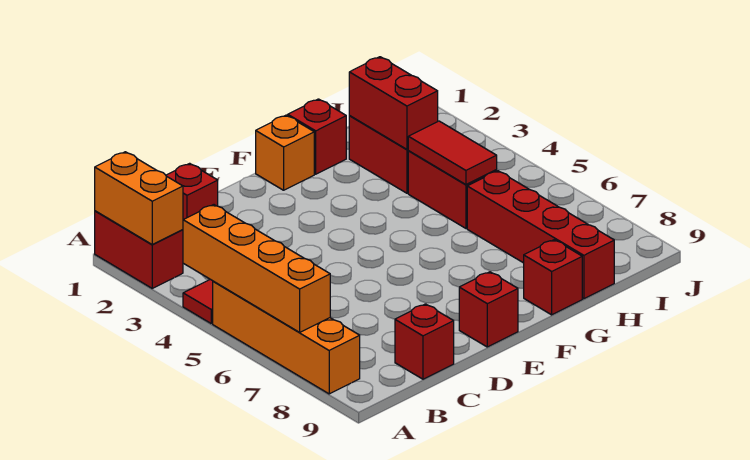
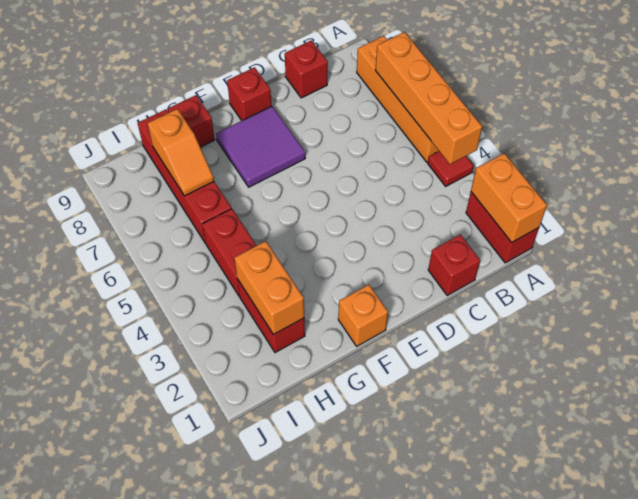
none -> purple tile E7:F8 level 1
red brick G1 level 1 -> none
red brick H2:H3 level 2 -> orange brick H2:H3 level 2
red tile H4:H5 level 2 -> none
none -> orange slope H7:H8 level 2 top 8

